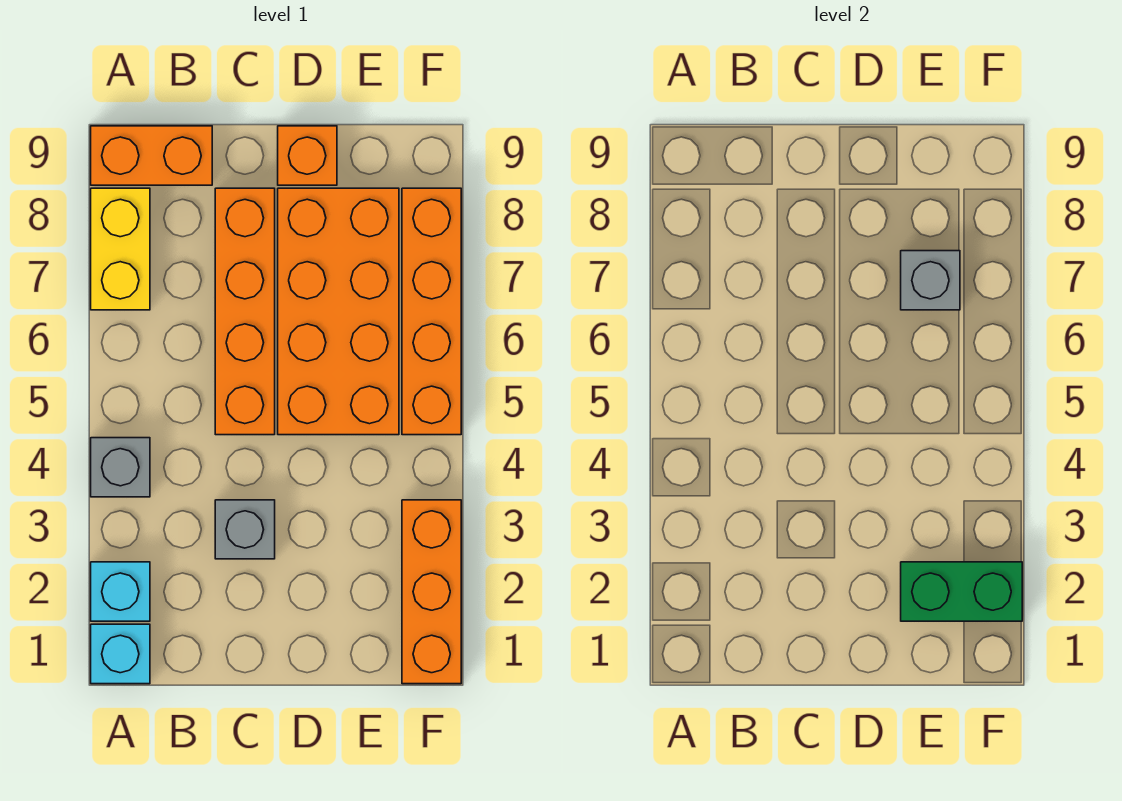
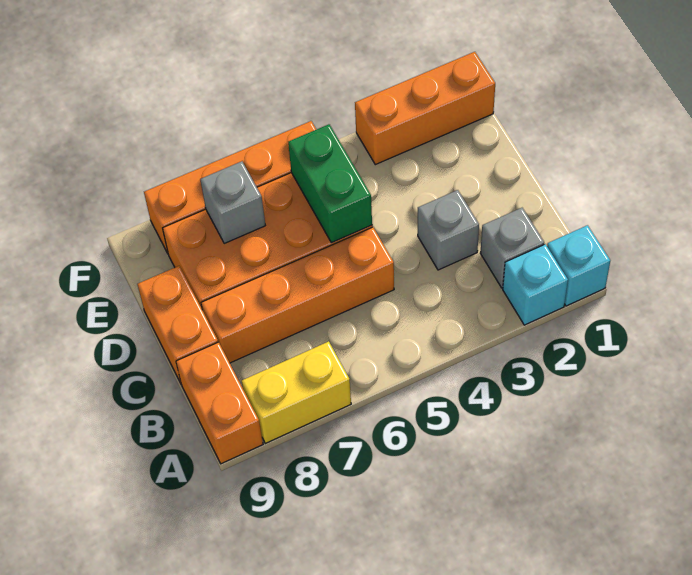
grey brick A4 level 1 -> grey brick B2 level 1
orange brick D9 level 1 -> orange brick C9:D9 level 1
green brick E2:F2 level 2 -> green brick D5:E5 level 2

